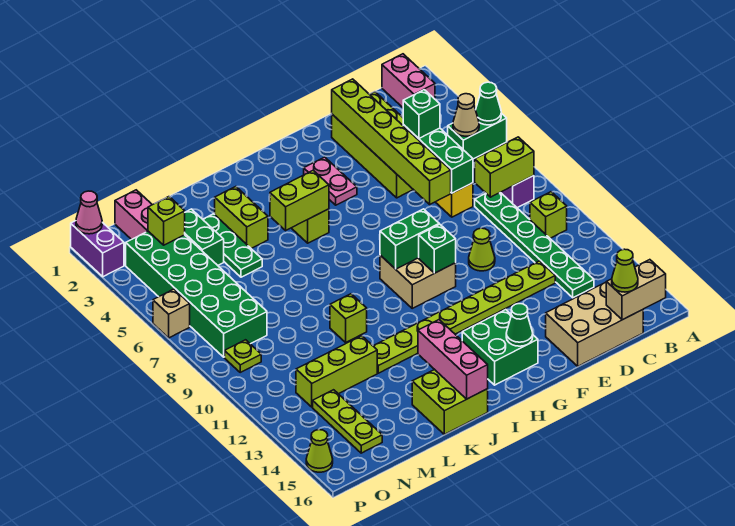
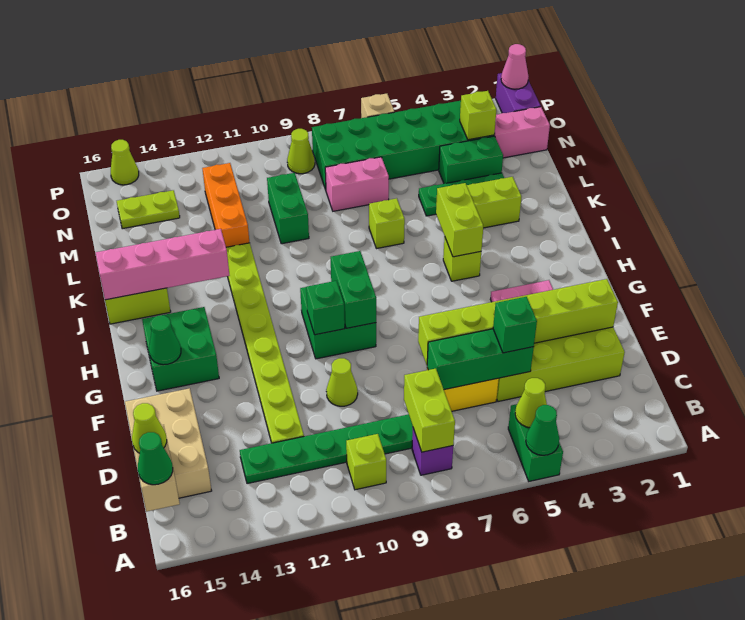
pink brick B1:B2 level 1 -> pink brick M7:M8 level 1
tan cone B5 level 2 -> lime cone B5 level 2
none -> green cone B16 level 3
tan brick G9:H10 level 1 -> green brick G9:H10 level 1
pink brick J14:J16 level 2 -> pink brick J13:J16 level 2
lime brick K10 level 1 -> lime brick K7 level 1
none -> green brick L10:M10 level 1
lime brick L12:N12 level 1 -> orange brick L12:N12 level 1
lime plate N13:N15 level 1 -> lime plate N14:N15 level 1
lime plate O9 level 1 -> lime cone O9 level 1
purple brick P1:P2 level 1 -> purple brick O1:P1 level 1

